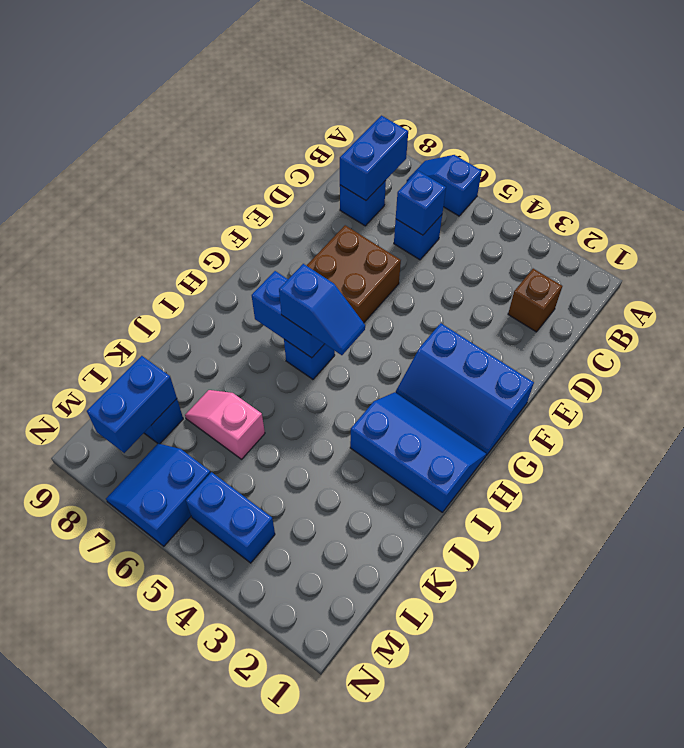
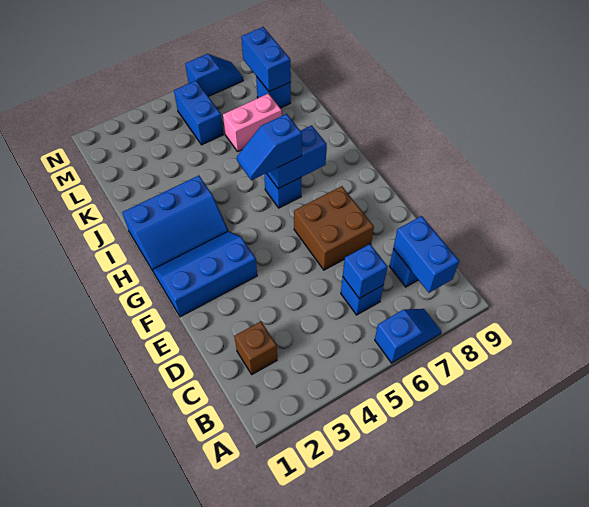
pink slope K6:K7 level 1 top 6 -> pink brick K6:K7 level 1
blue brick M4:M5 level 1 -> blue brick L5:M5 level 1
blue slope M6:N7 level 1 top 6 -> blue slope N6:N7 level 1 top 6

